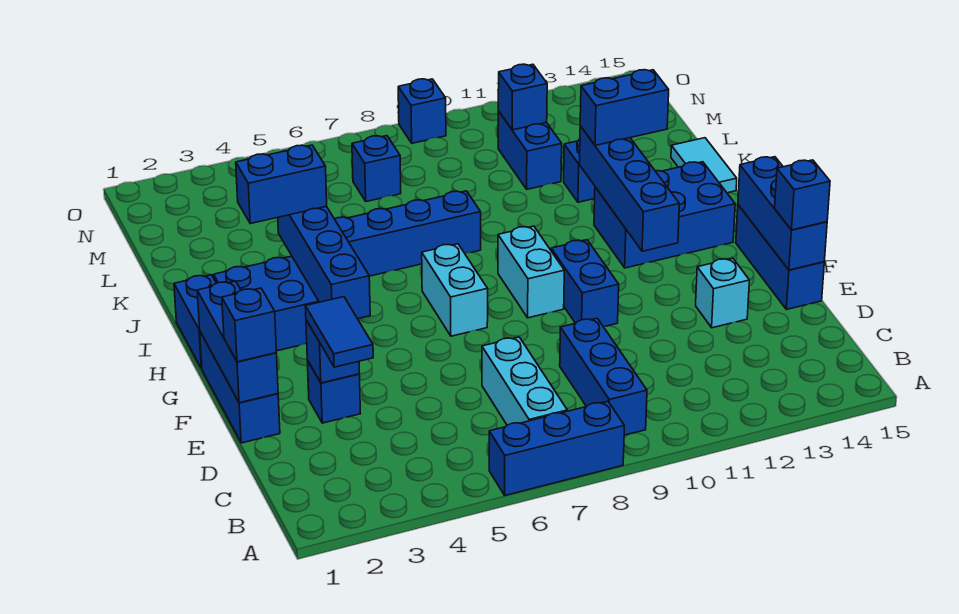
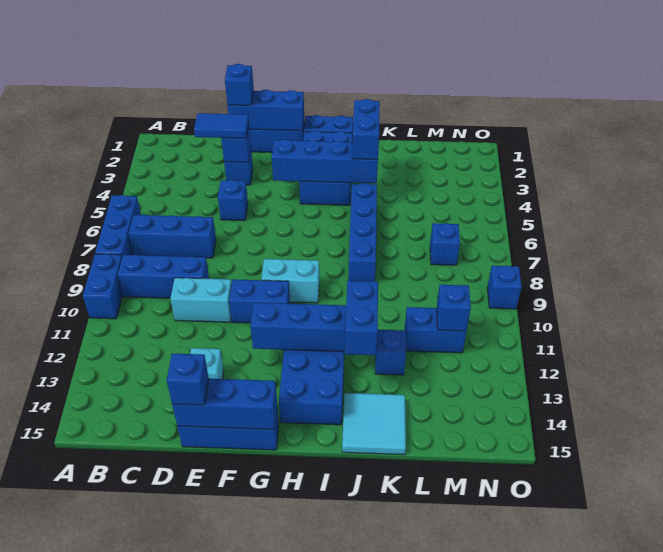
none -> blue brick A9:A10 level 1
cyan brick B7:D7 level 1 -> blue brick B7:D7 level 1
none -> blue brick E5 level 1
cyan brick G7:H7 level 1 -> cyan brick D10:E10 level 1
cyan tile J15:K15 level 1 -> cyan tile J14:K15 level 1

